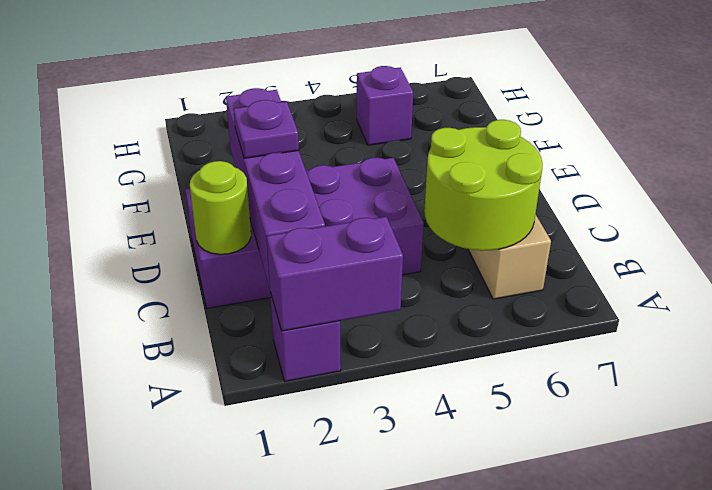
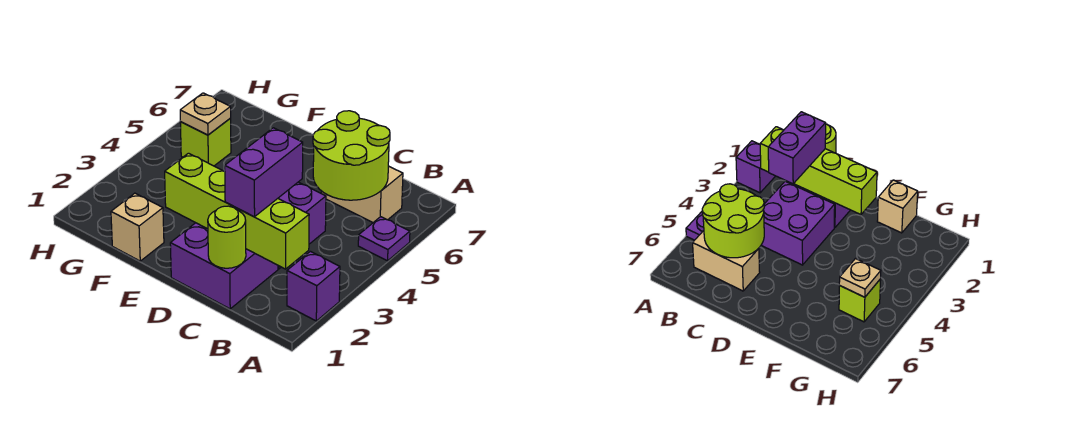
purple brick A2:A3 level 2 -> purple brick C2:C3 level 3
purple brick B2:E2 level 2 -> lime brick B2:E2 level 2
purple plate D2 level 3 -> purple plate A5 level 1
none -> tan brick F1 level 1
purple brick G5 level 1 -> lime brick G5 level 1
none -> tan plate G5 level 2

